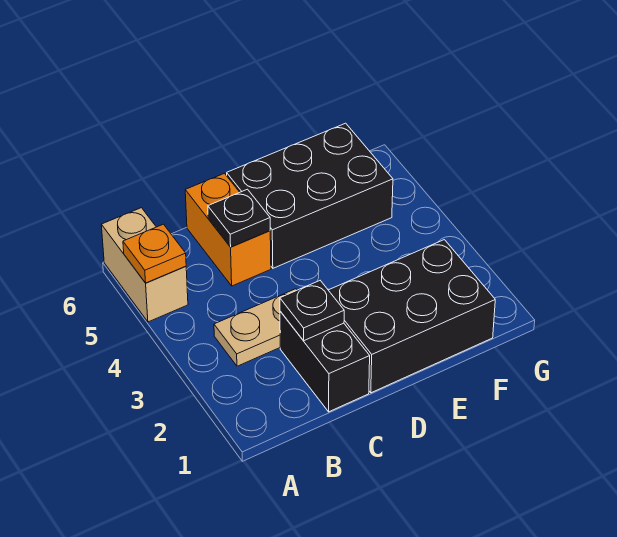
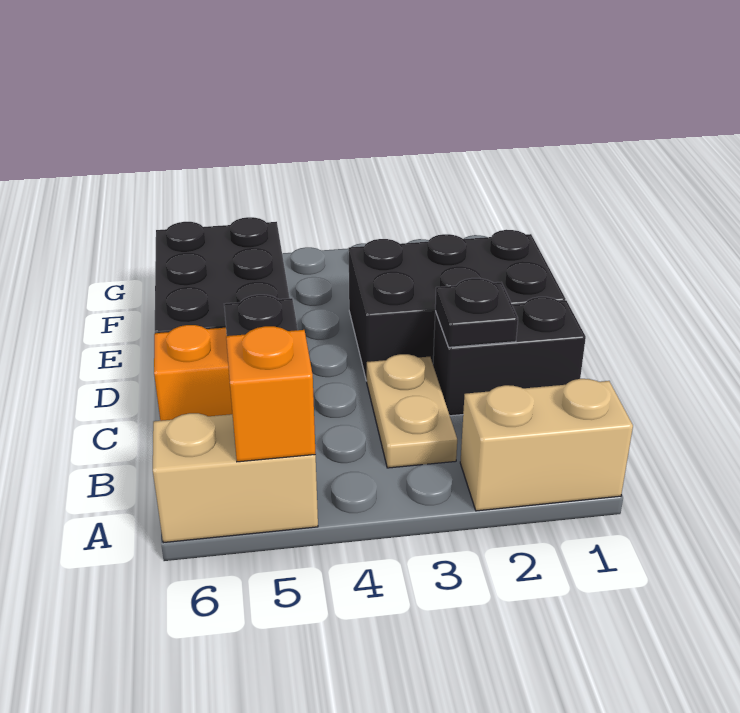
none -> tan brick A1:A2 level 1
orange plate A5 level 2 -> orange brick A5 level 2
black brick D1:F2 level 1 -> black brick D1:E3 level 1

